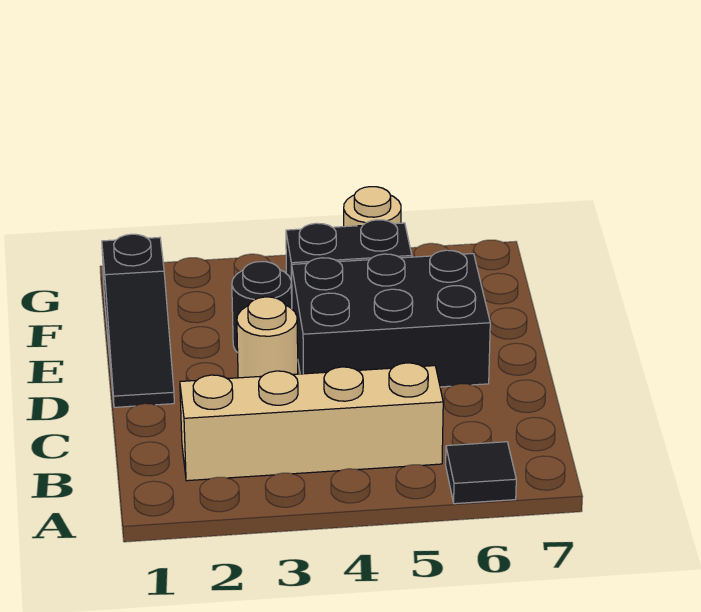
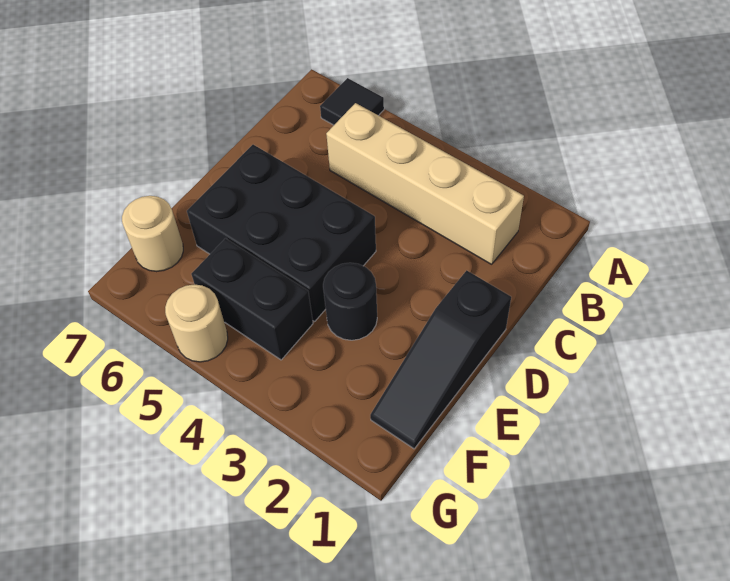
black slope D1:F1 level 1 top F -> black slope D1:F1 level 1 top D
tan round brick D3 level 1 -> tan round brick F7 level 1

